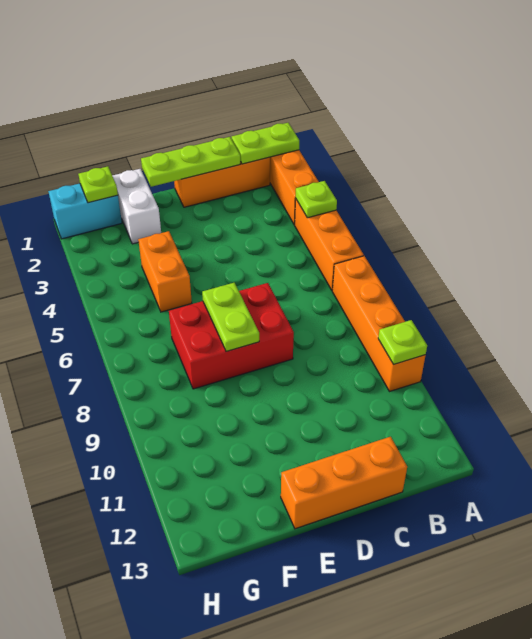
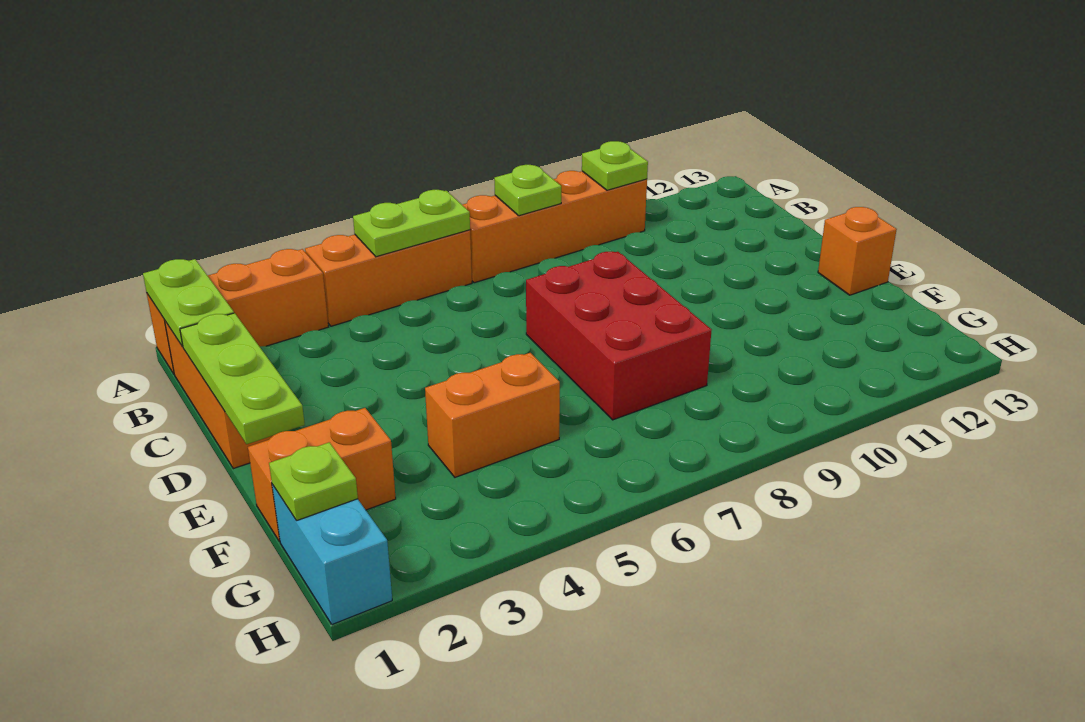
lime plate A4 level 2 -> lime plate A8 level 2
orange brick C13:E13 level 1 -> orange brick E13 level 1
lime plate E7:E8 level 2 -> lime plate A5:A6 level 2
white brick F1:F2 level 1 -> orange brick F1:F2 level 1

